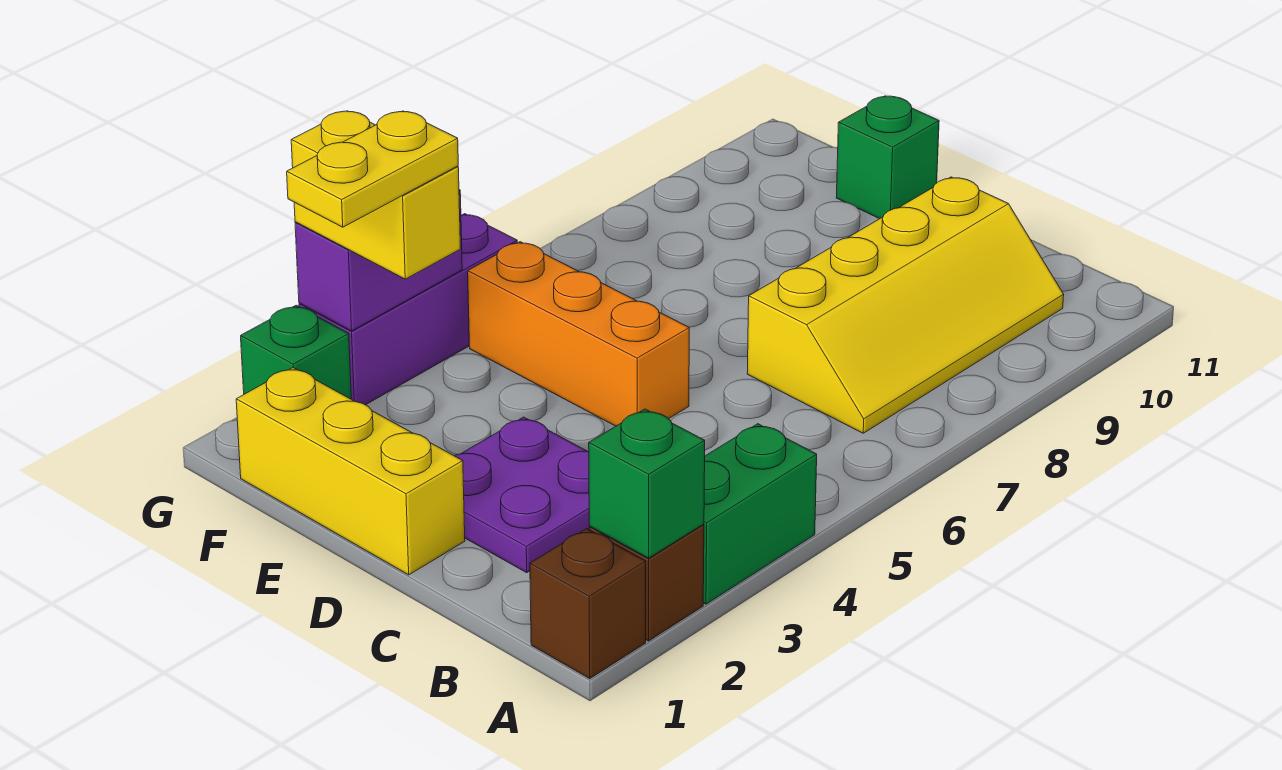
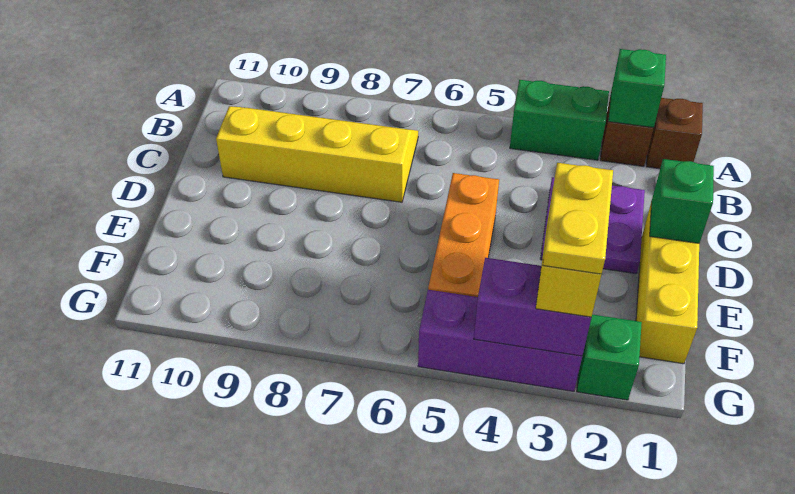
green brick E11 level 1 -> green brick D1 level 2
yellow plate F2:F3 level 4 -> yellow plate F3:G3 level 4

